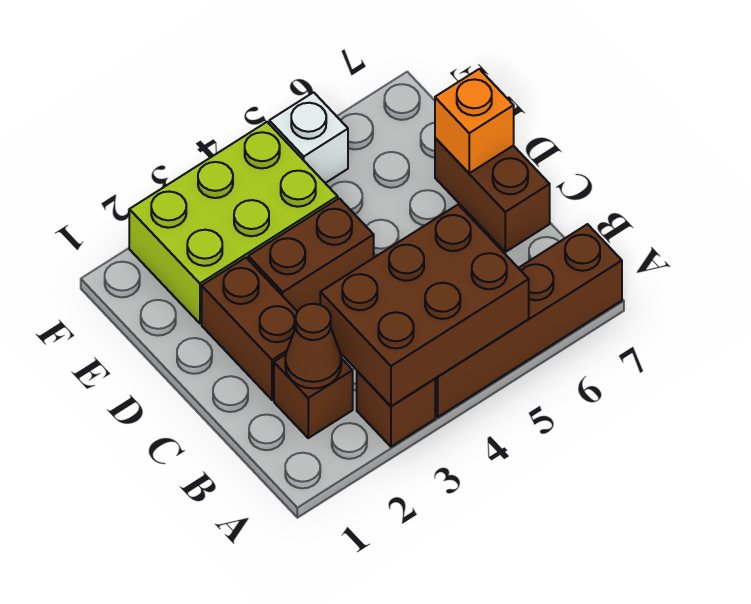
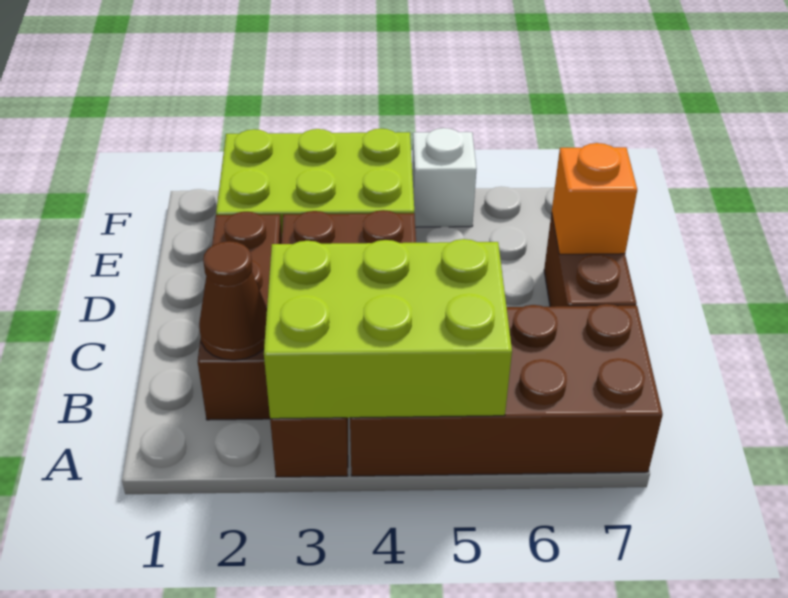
brown brick A3:B5 level 2 -> lime brick A3:B5 level 2
brown brick A4:A7 level 1 -> brown brick A4:B7 level 1

